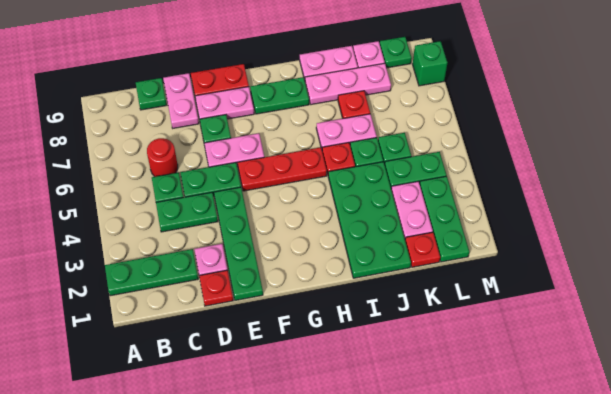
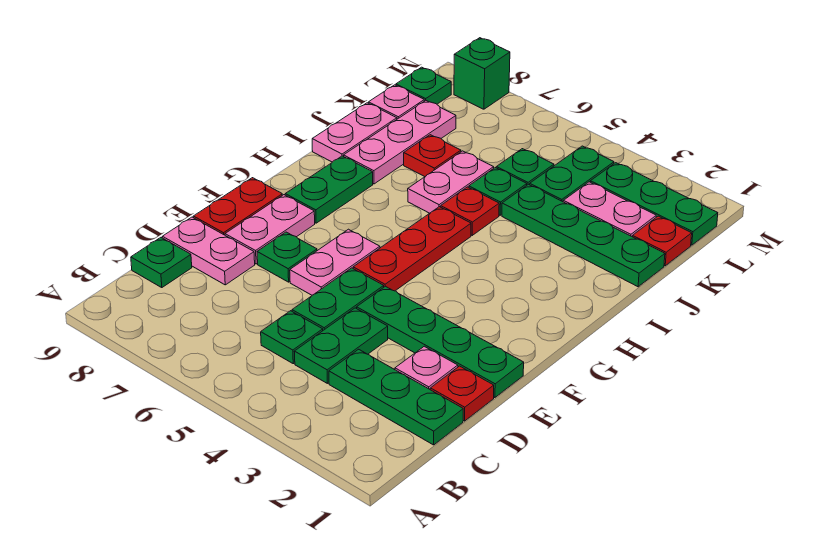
green plate A2:C2 level 1 -> green plate C1:C3 level 1
red round brick C6 level 1 -> none
green plate I1:J4 level 1 -> green plate J1:J4 level 1

